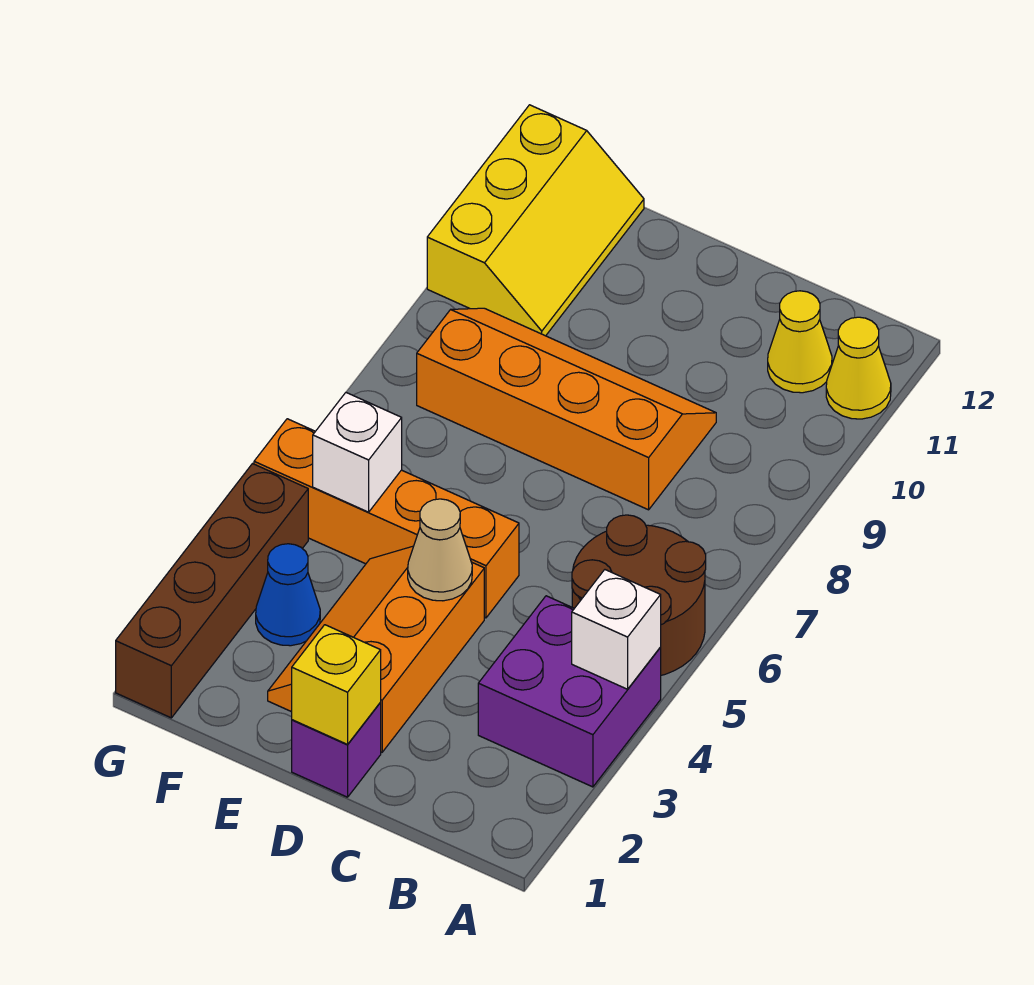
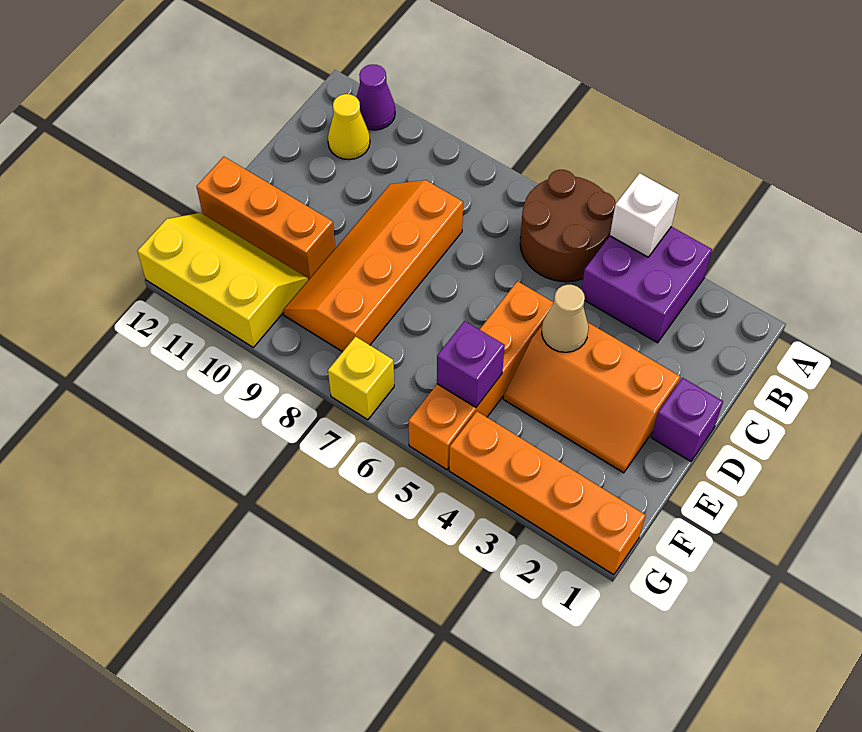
yellow cone A11 level 1 -> purple cone A11 level 1
yellow brick D1 level 2 -> yellow brick G7 level 1
none -> orange brick E10:E12 level 1
blue cone F3 level 1 -> none
white brick F5 level 2 -> purple brick F5 level 2
brown brick G1:G4 level 1 -> orange brick G1:G4 level 1

